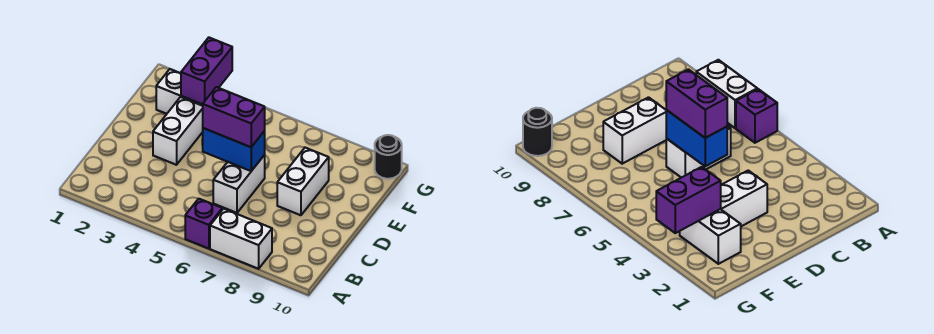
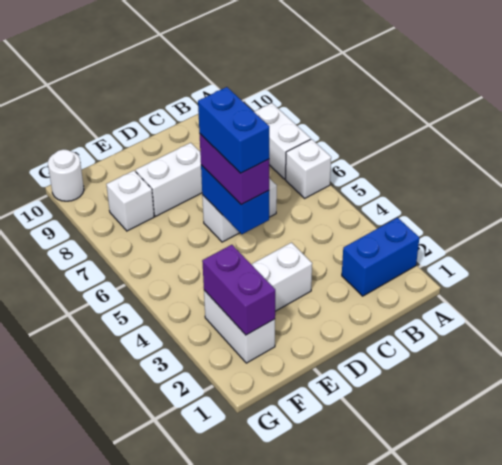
none -> blue brick A2:B2 level 1
purple brick A6 level 1 -> white brick A6 level 1
none -> blue brick D5:D6 level 4
purple brick F3:G3 level 2 -> purple brick F2:F3 level 2
none -> white brick F8 level 1
black round brick G10 level 1 -> white round brick G10 level 1

